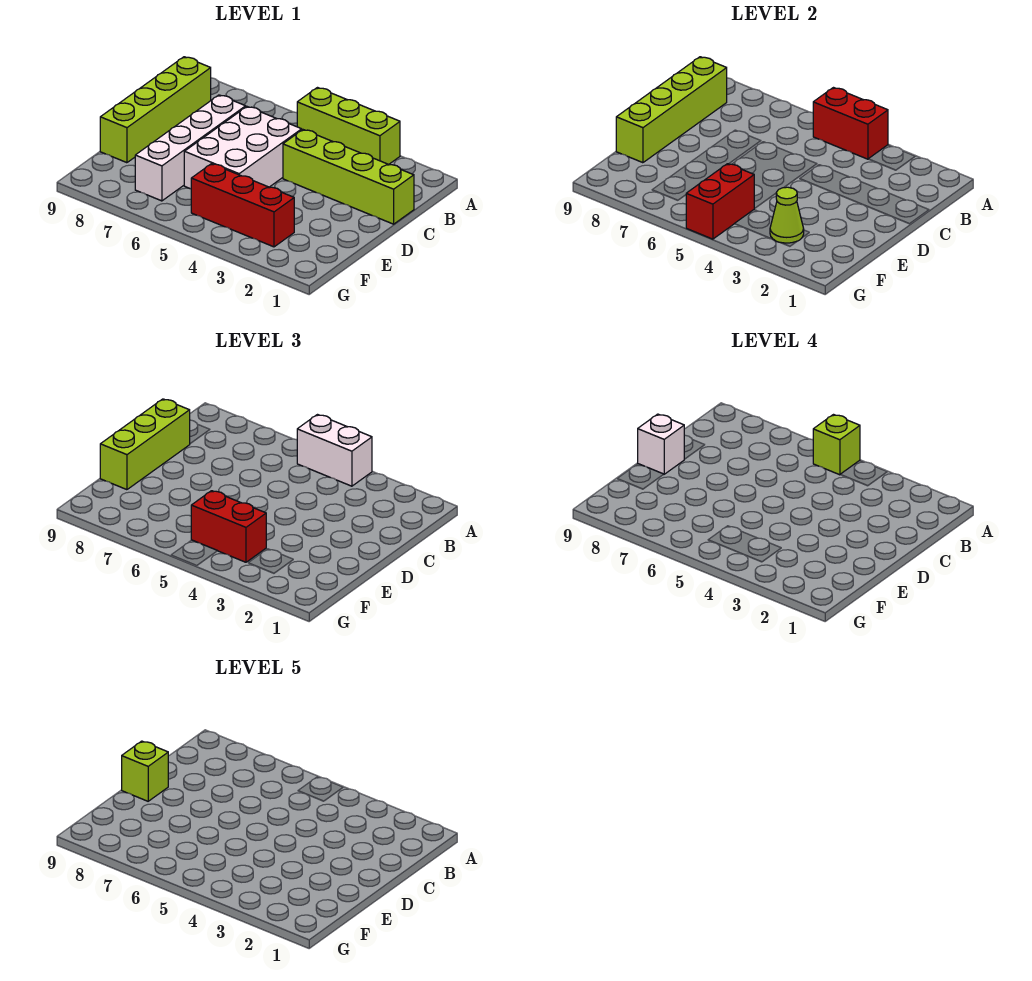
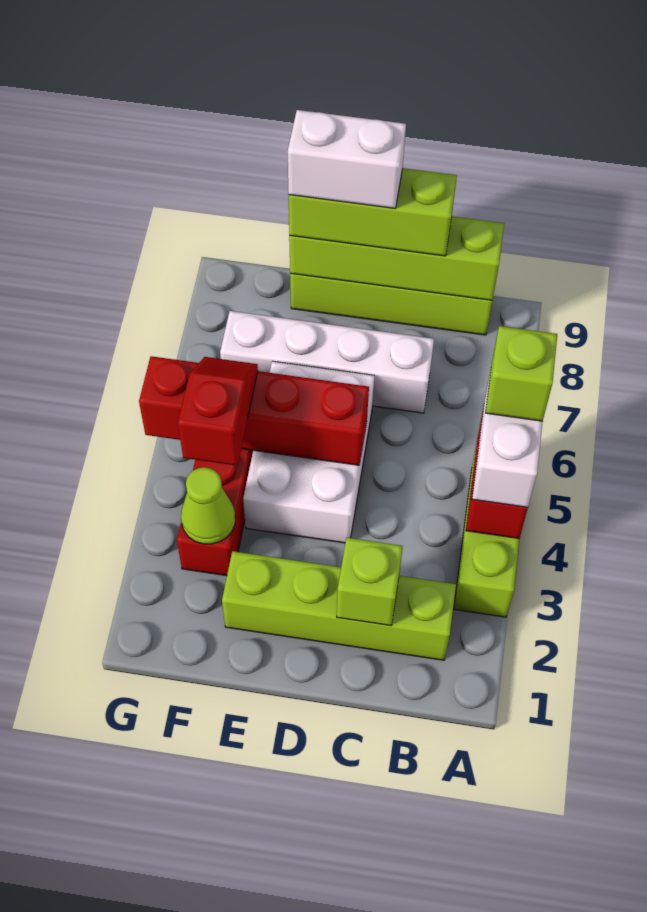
lime brick C1:C4 level 1 -> lime brick B2:E2 level 1
white brick C5:E6 level 1 -> white brick D4:E6 level 1
white brick D9 level 4 -> white brick D9:E9 level 4
lime brick D9 level 5 -> lime brick C2 level 2
red brick F4:F5 level 3 -> red slope F4:F5 level 3 top 4
red brick F5:G5 level 2 -> red brick D5:G5 level 2

